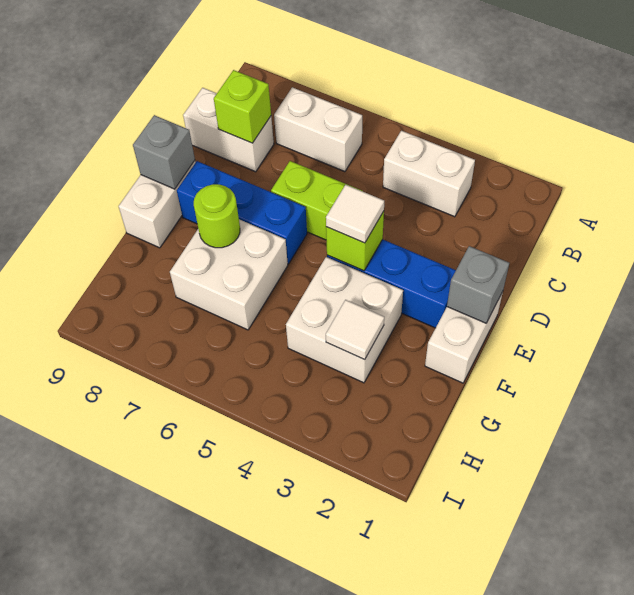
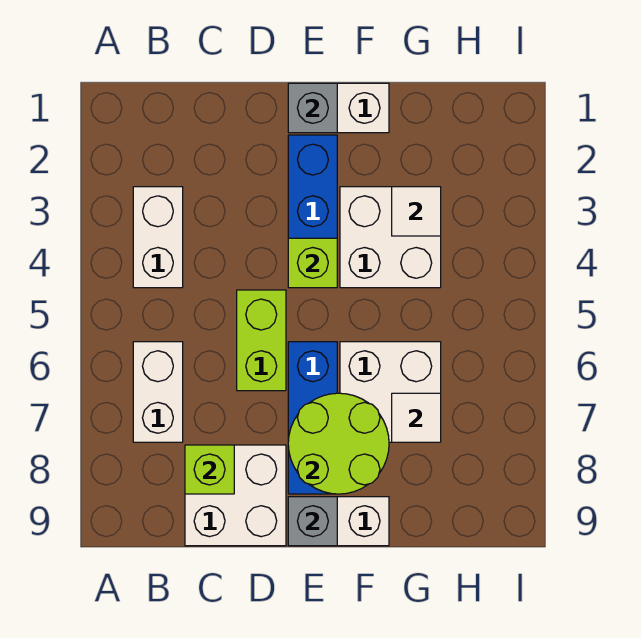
white brick C8:C9 level 1 -> white brick C8:D9 level 1
white tile E4 level 3 -> white tile G7 level 2
lime round brick F7 level 2 -> lime round brick E7:F8 level 2

